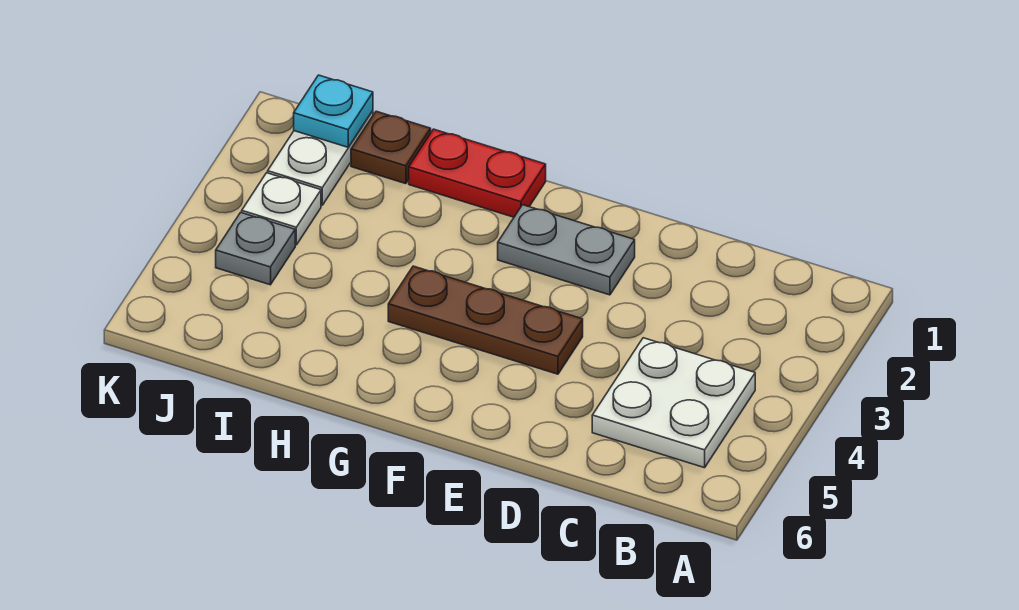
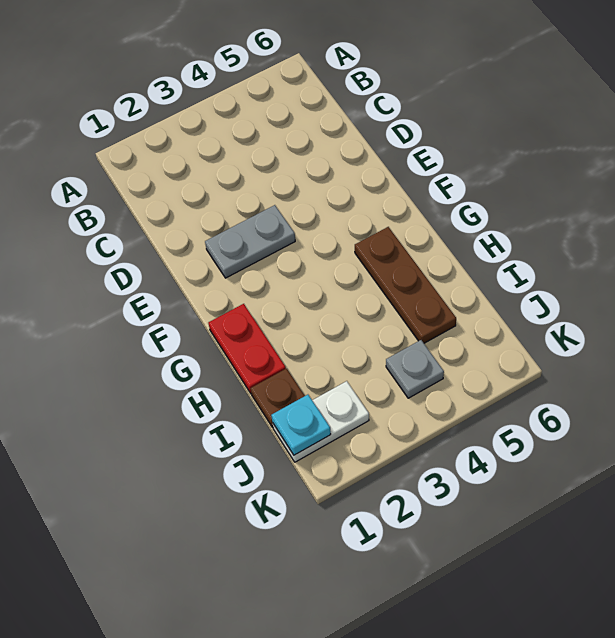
white plate B4:C5 level 1 -> none
grey plate E2:F2 level 1 -> grey plate E2:E3 level 1
brown plate E4:G4 level 1 -> brown plate G5:I5 level 1
white plate J3 level 1 -> none

